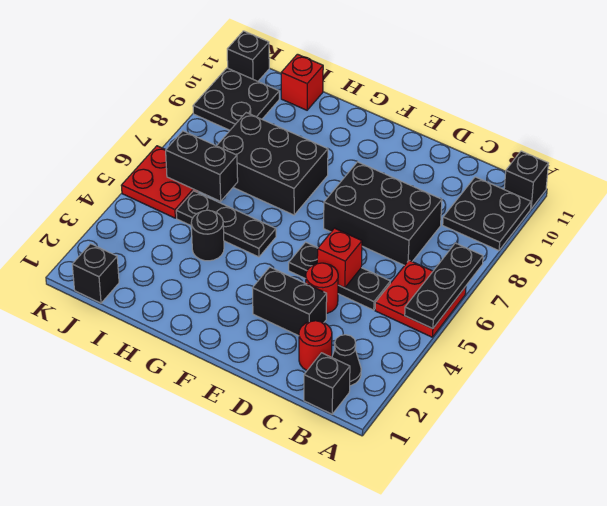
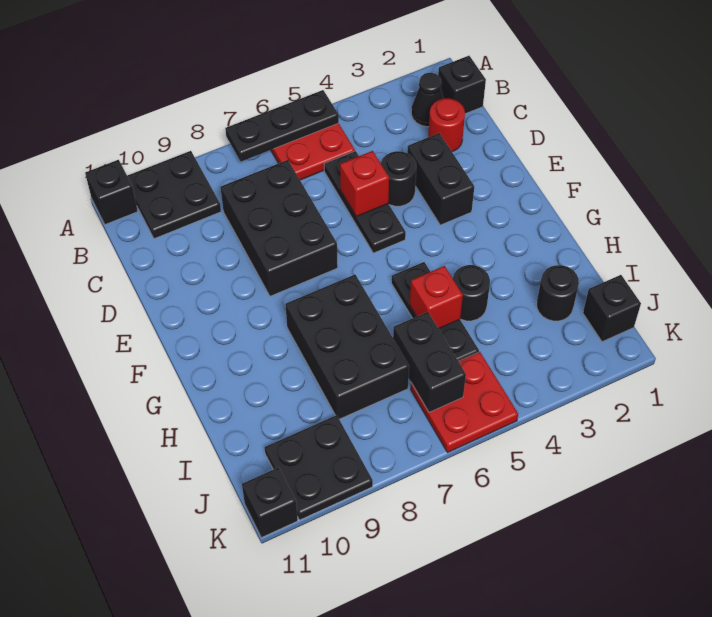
red round brick D4 level 1 -> black round brick D4 level 1
none -> black round brick I2 level 1
red brick I11 level 1 -> red brick H5 level 2

